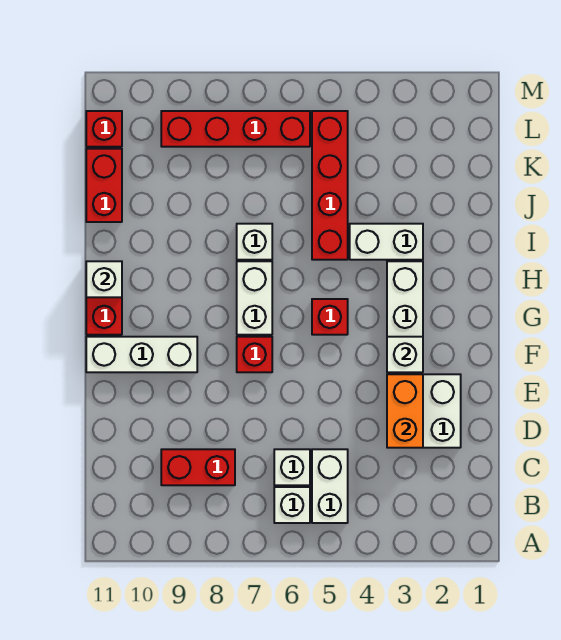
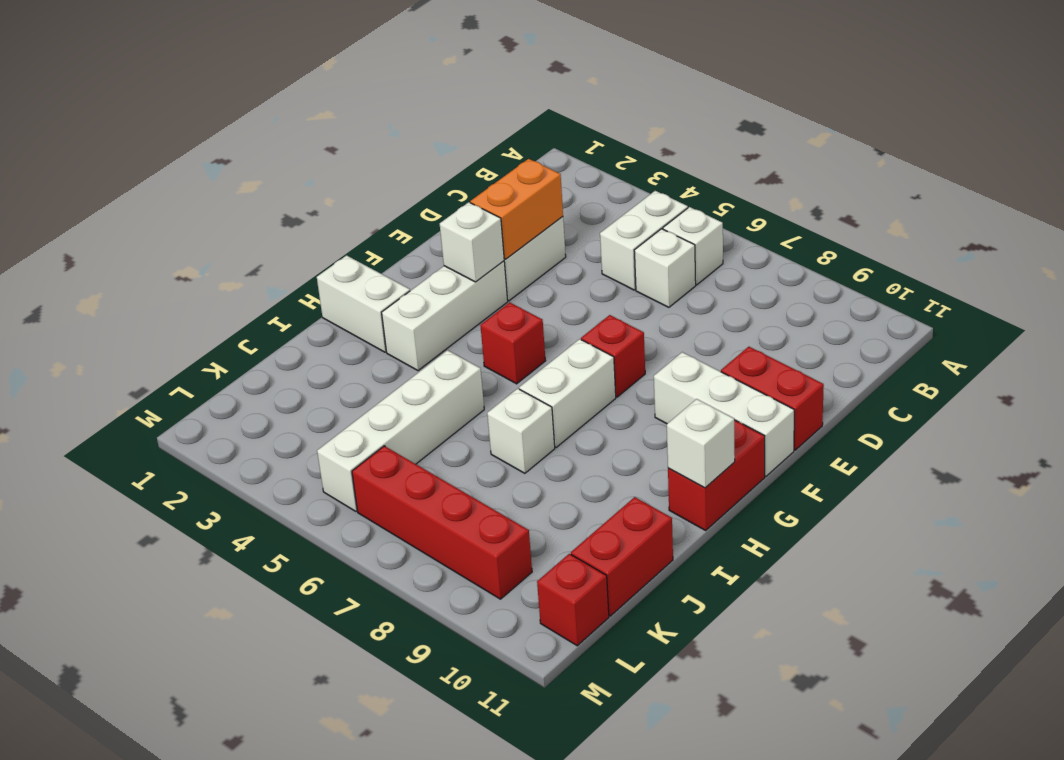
red brick C8:C9 level 1 -> red brick E10:E11 level 1
white brick I3:I4 level 1 -> white brick H1:H2 level 1
red brick I5:L5 level 1 -> white brick I5:L5 level 1

